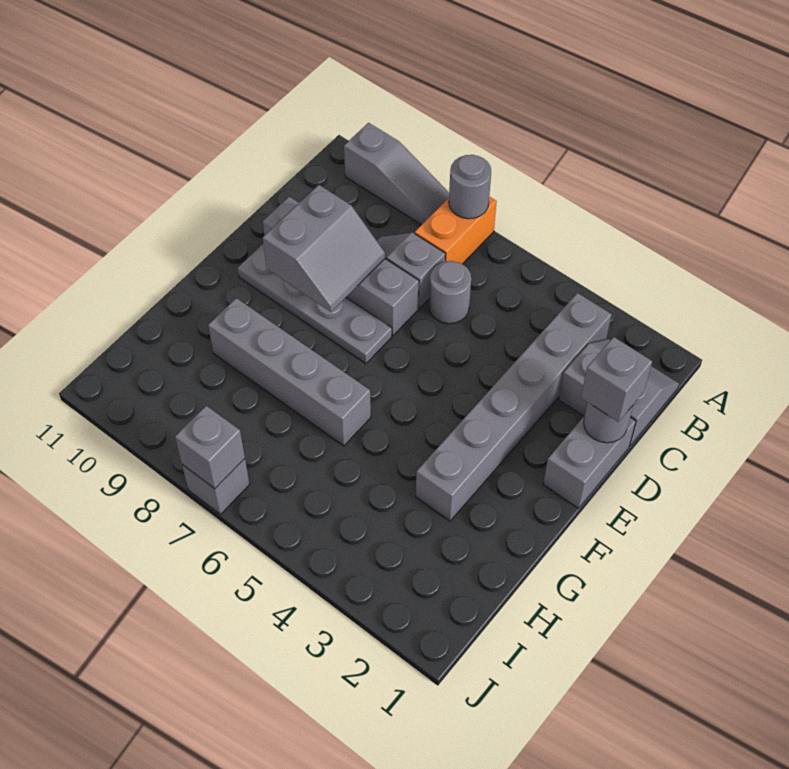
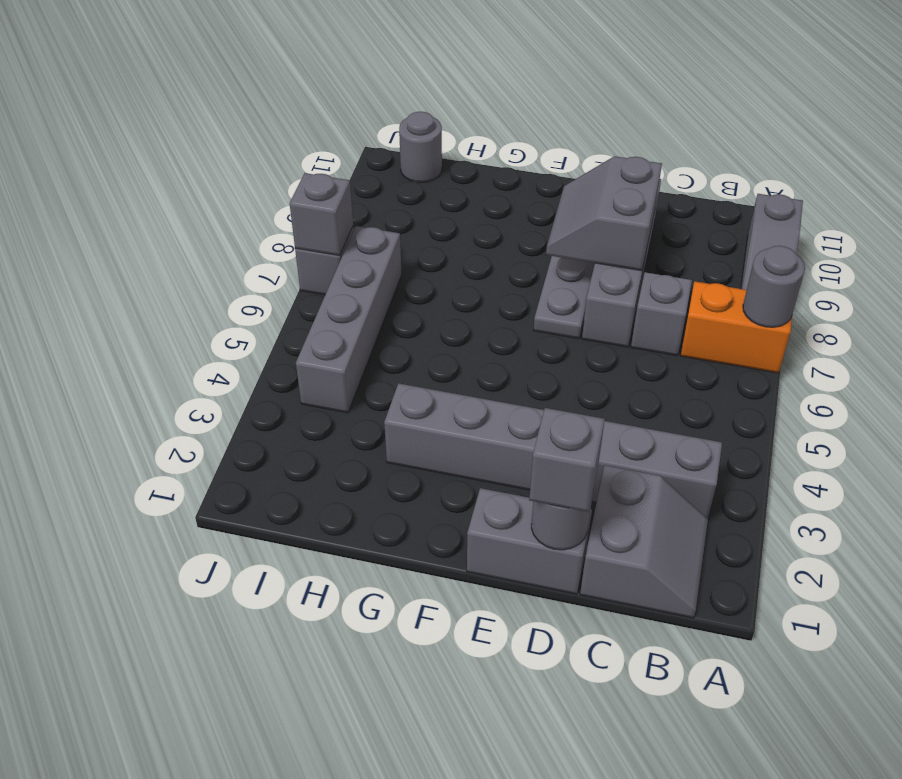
grey round brick C6 level 1 -> grey round brick I11 level 1
grey slope D8:E9 level 2 top 9 -> grey slope D8:E9 level 2 top D
grey brick G6:G9 level 1 -> grey brick I4:I7 level 1

